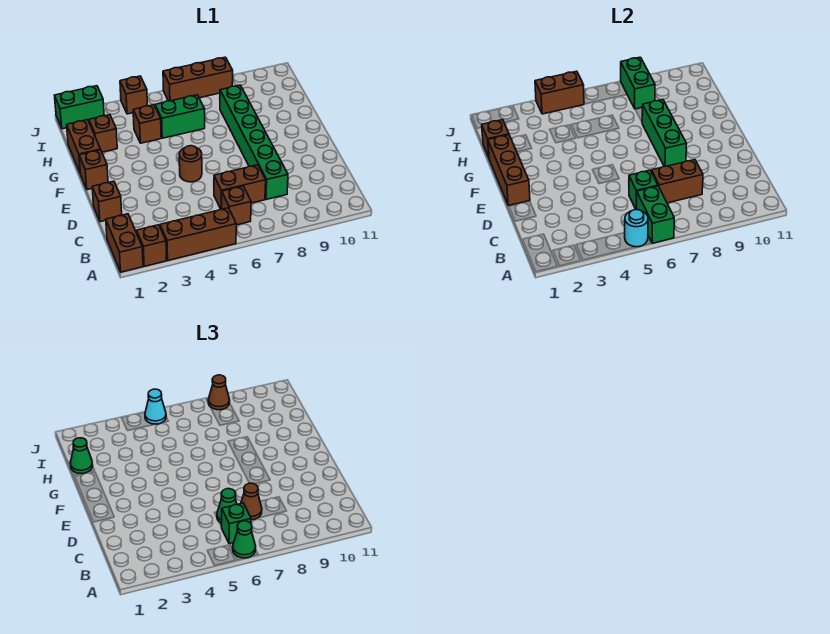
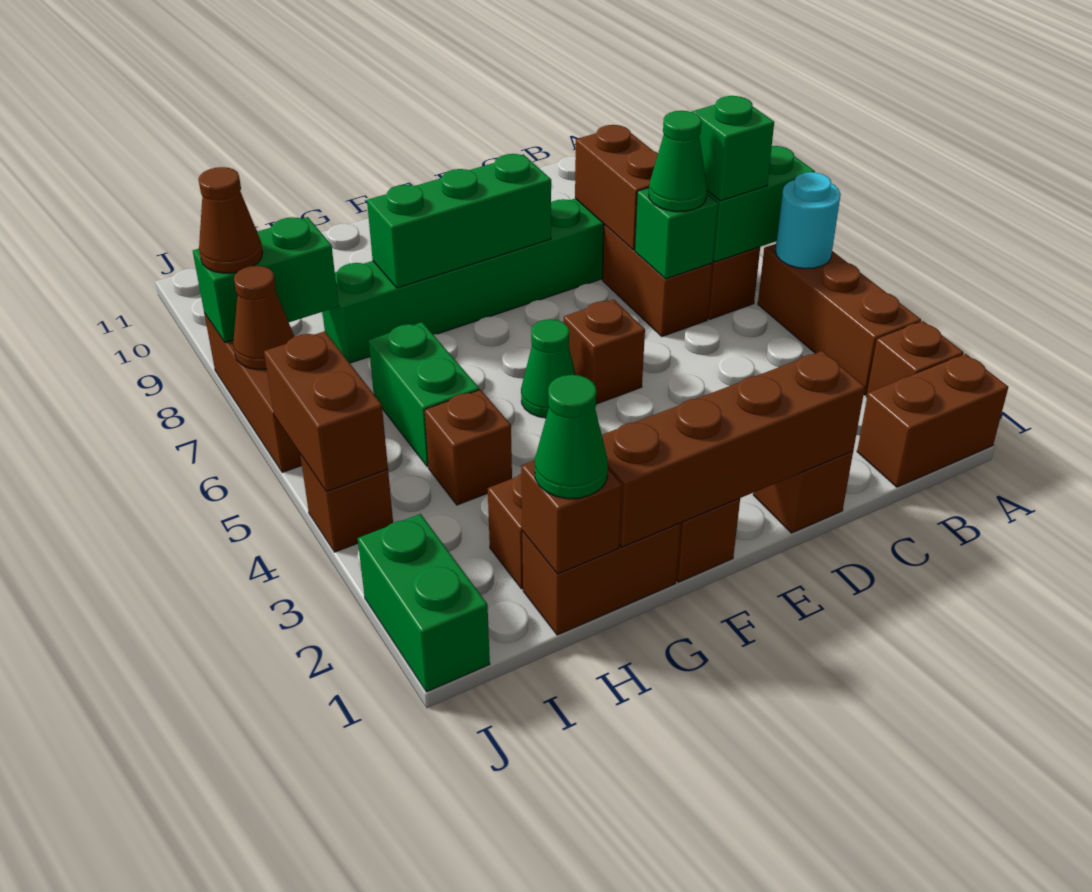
green cone A6 level 3 -> green cone F5 level 1
brown cone C7 level 3 -> brown cone J7 level 2
brown brick E1:G1 level 2 -> brown brick D1:G1 level 2
brown round brick E5 level 1 -> brown brick E5 level 1
cyan cone J5 level 3 -> none

